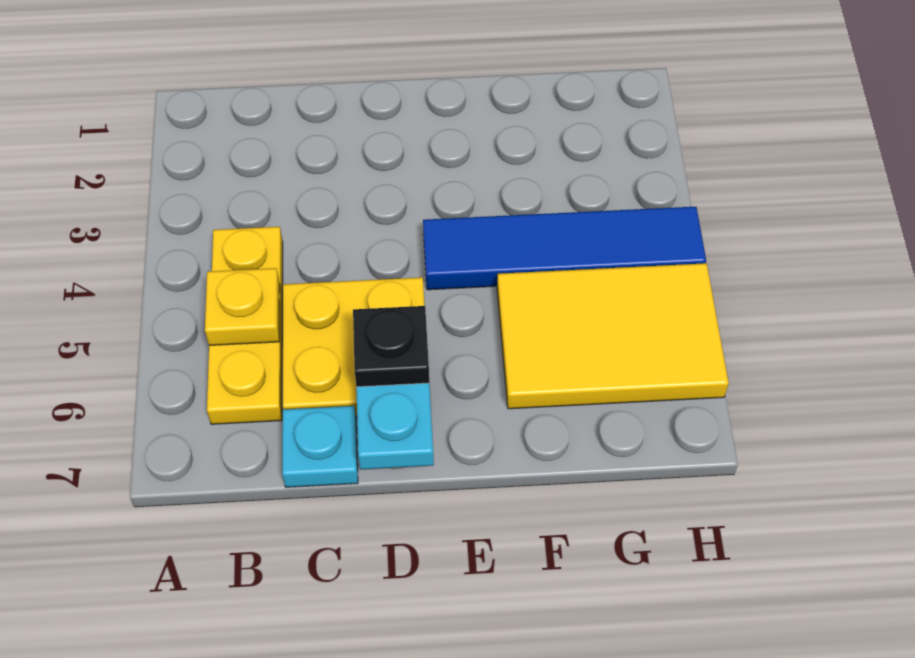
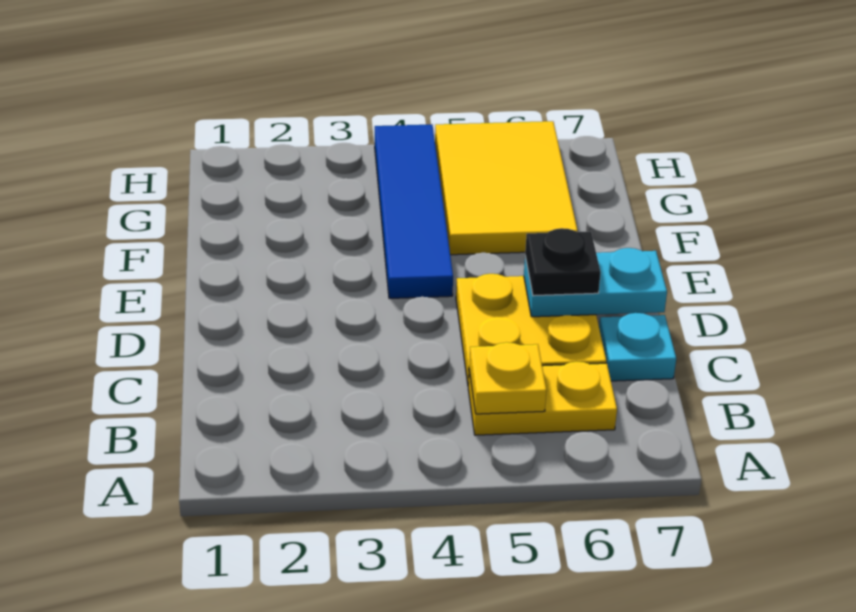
yellow plate B4:B6 level 1 -> yellow plate B5:B6 level 1

